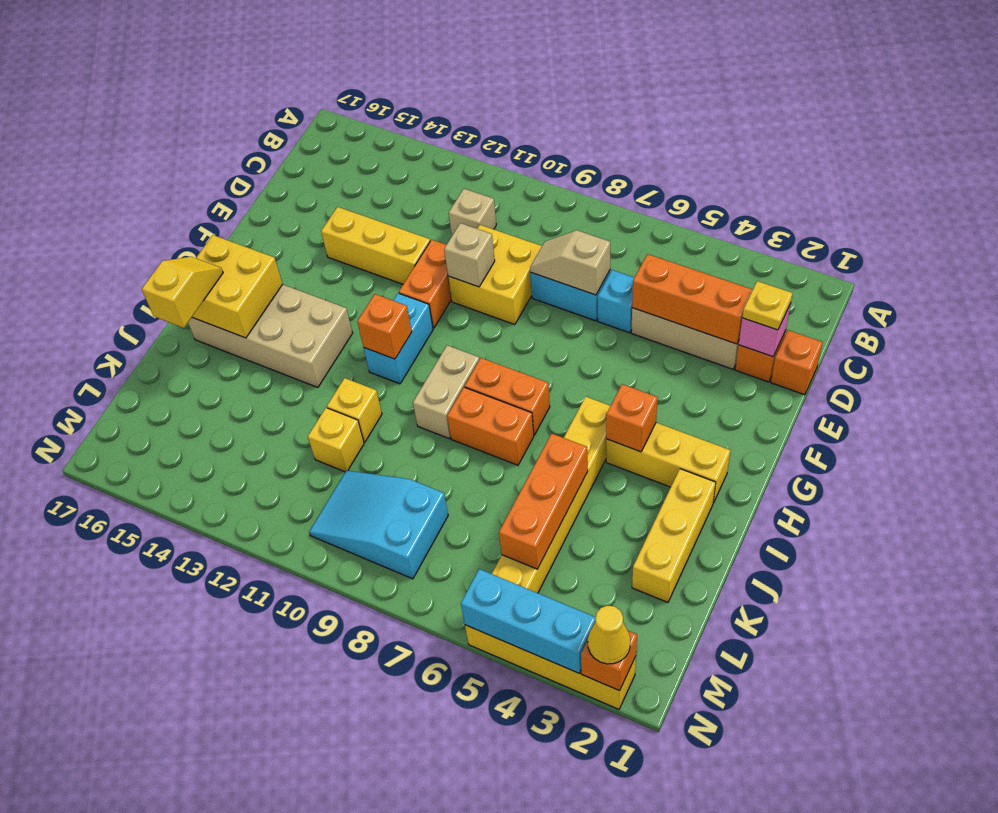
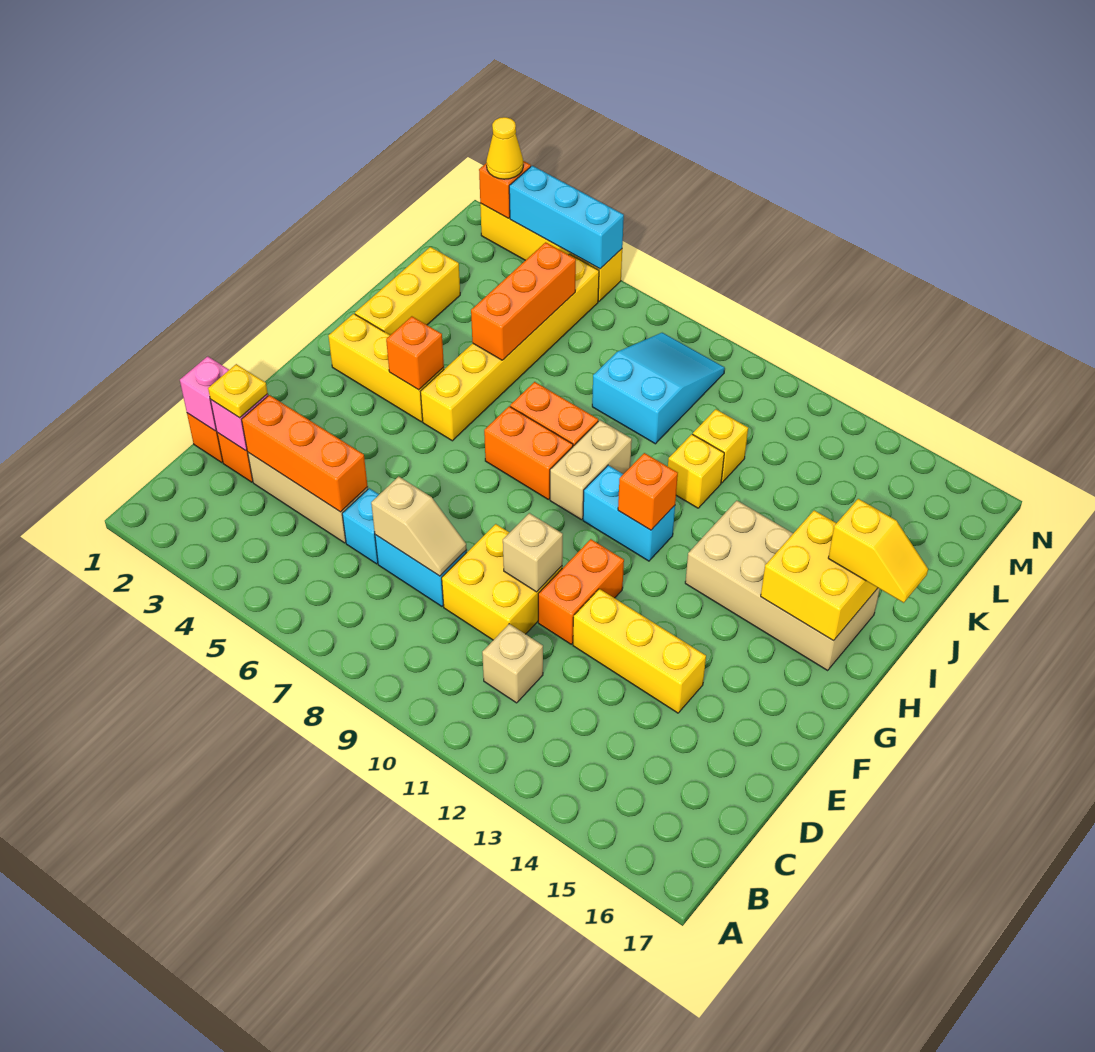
none -> pink brick D1 level 2
cyan brick G11:H11 level 1 -> cyan brick H10:H11 level 1
yellow slope I16:J16 level 3 top J -> yellow slope I16:I17 level 3 top 16
cyan slope L8:M10 level 1 top 8 -> cyan slope K8:M9 level 1 top K

